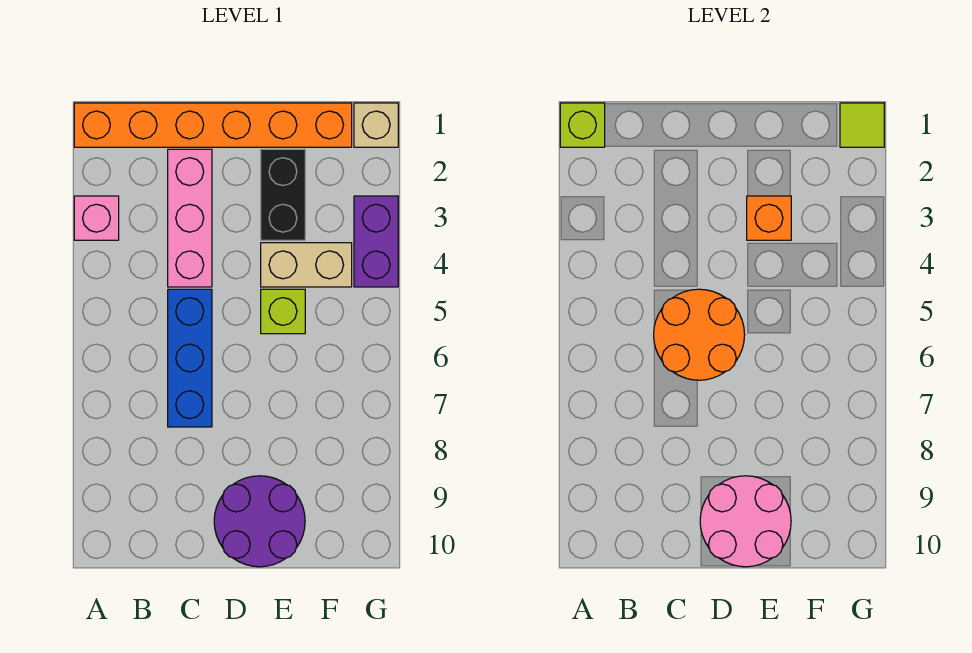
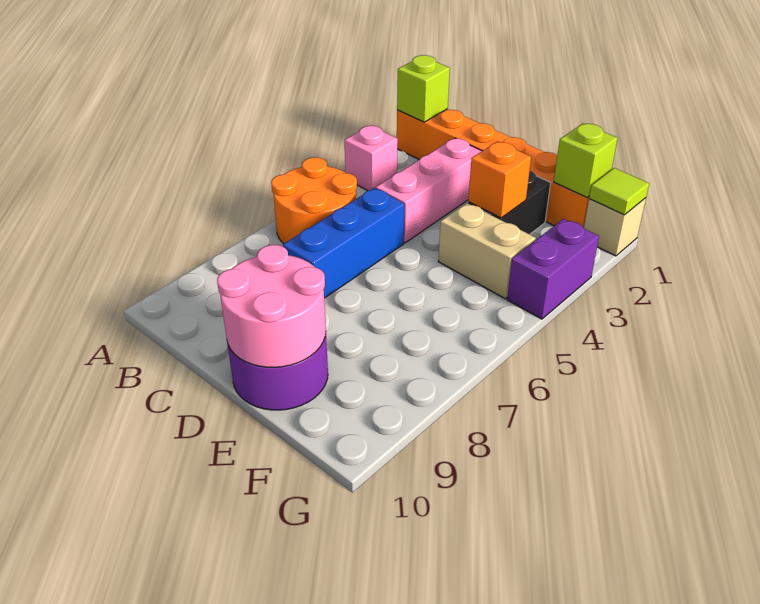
orange round brick C5:D6 level 2 -> orange round brick A5:B6 level 1
lime brick E5 level 1 -> lime brick F1 level 2

